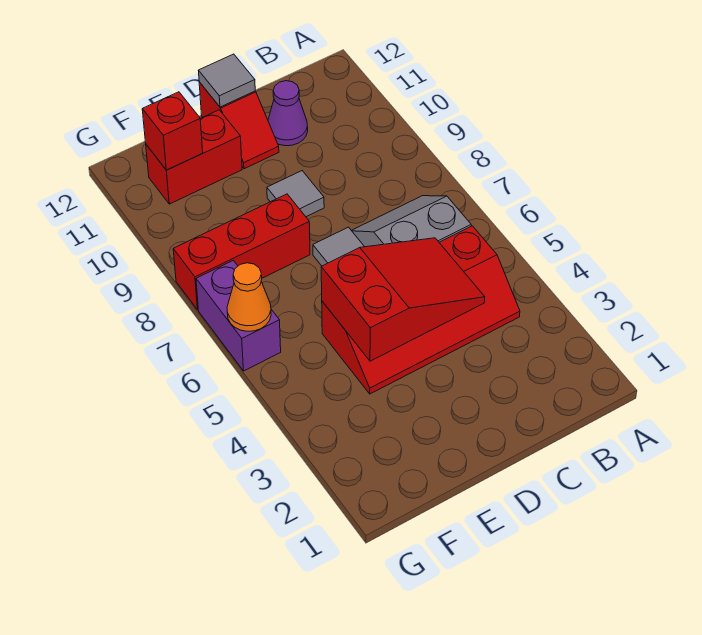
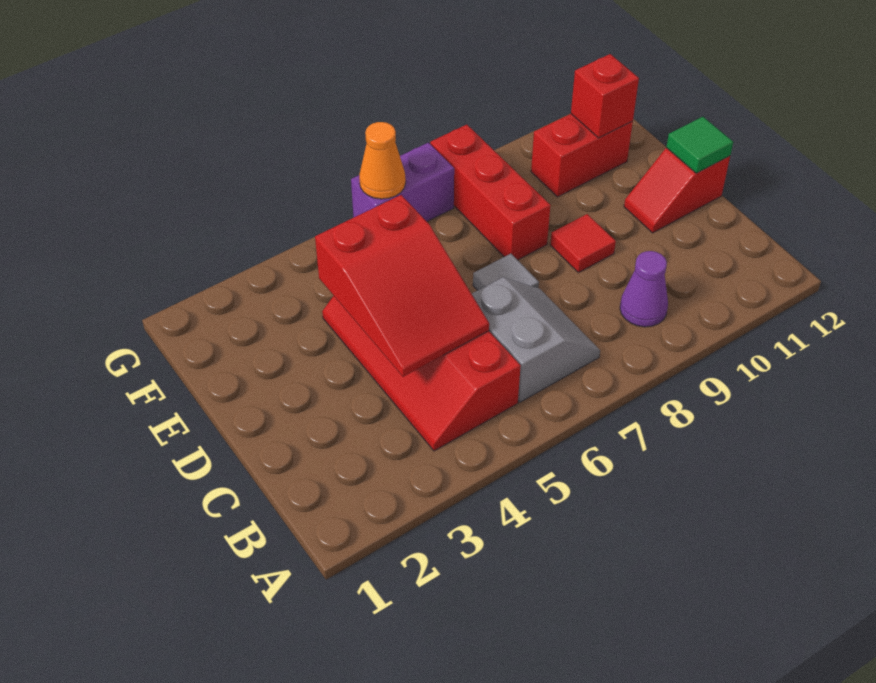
purple cone C11 level 1 -> purple cone B9 level 1
grey tile D9 level 1 -> red tile D9 level 1
grey tile D12 level 2 -> green tile D12 level 2
red brick E11:F11 level 1 -> red brick F10:F11 level 1

